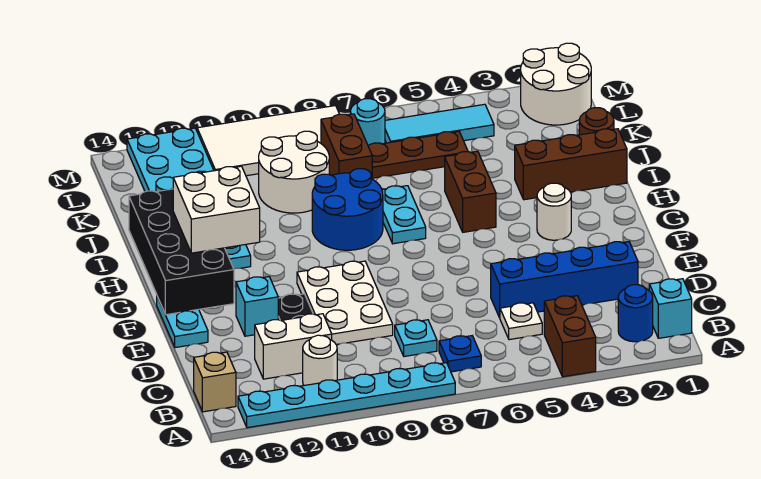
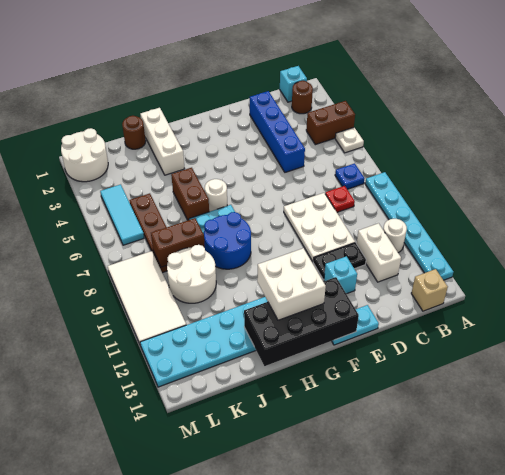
blue round brick B2 level 1 -> brown round brick B2 level 1
white plate C5 level 1 -> white plate A5 level 1
cyan plate C8 level 1 -> red plate C8 level 1
white plate D9:F10 level 1 -> white plate D8:E10 level 1
white round brick G3 level 1 -> white round brick H6 level 1
brown brick H5:I5 level 1 -> brown brick I5:I6 level 1
brown brick I1:I3 level 1 -> white brick I1:I3 level 1
cyan round brick L7 level 1 -> none

